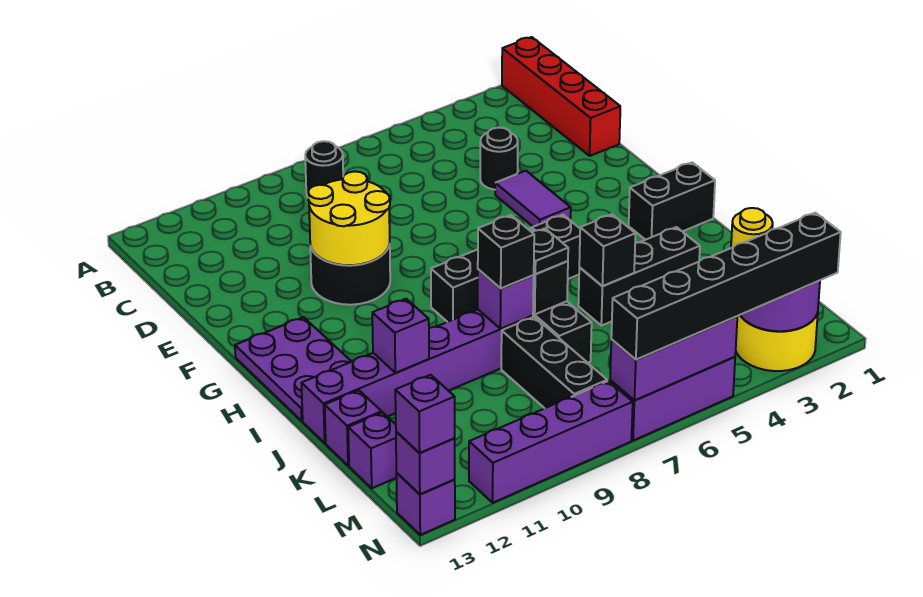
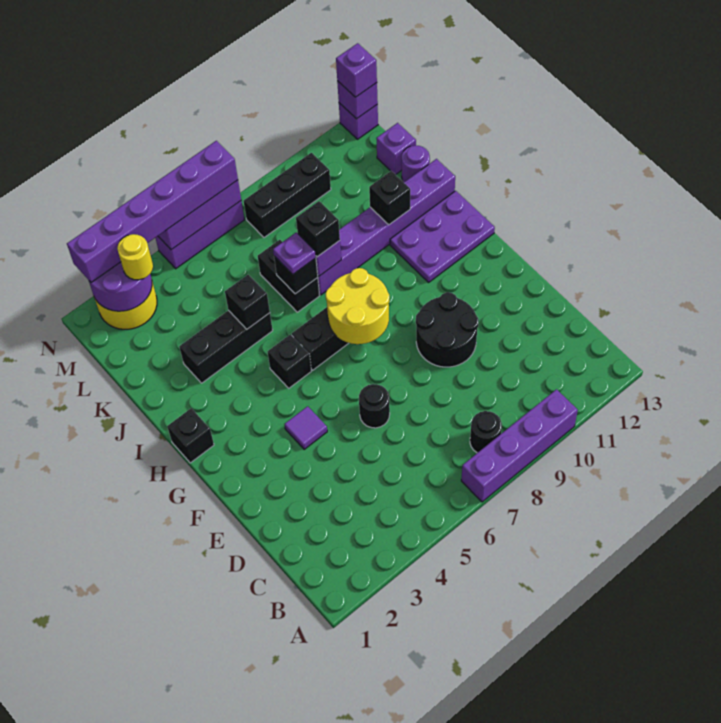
red brick A1:D1 level 1 -> none
black round brick D4 level 1 -> black round brick E6 level 1
purple tile E4:F4 level 1 -> purple tile F4 level 1
yellow round brick E9:F10 level 2 -> yellow round brick G7:H8 level 2
purple plate G12:I13 level 1 -> purple plate H11:I13 level 1
black brick H1:H2 level 1 -> black brick H1 level 1
black plate J7 level 3 -> purple plate J7 level 3
purple brick J11 level 2 -> black brick J11 level 2
black brick K8:M8 level 1 -> black brick M8:M10 level 1
purple brick K13 level 1 -> purple round brick K13 level 1
black brick N2:N7 level 3 -> purple brick N2:N7 level 3
purple brick N8:N11 level 1 -> purple brick A7:A10 level 1

